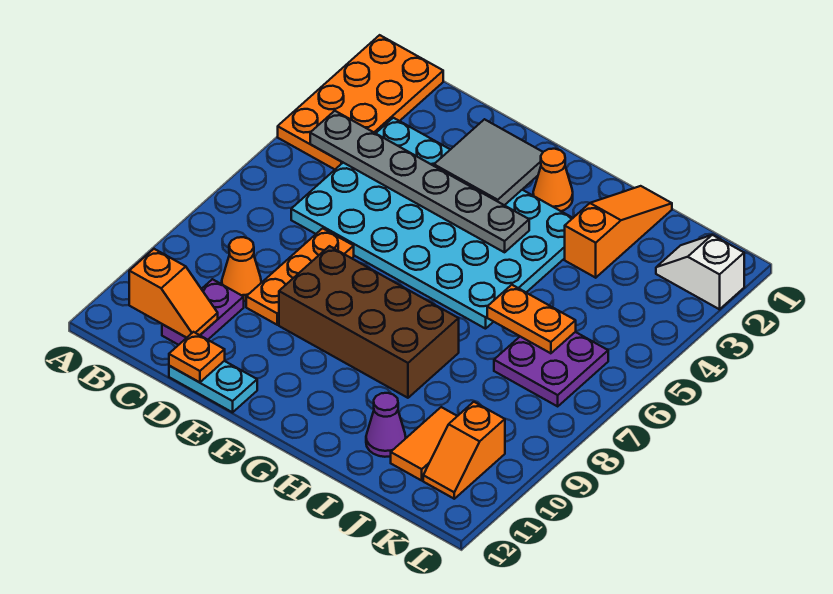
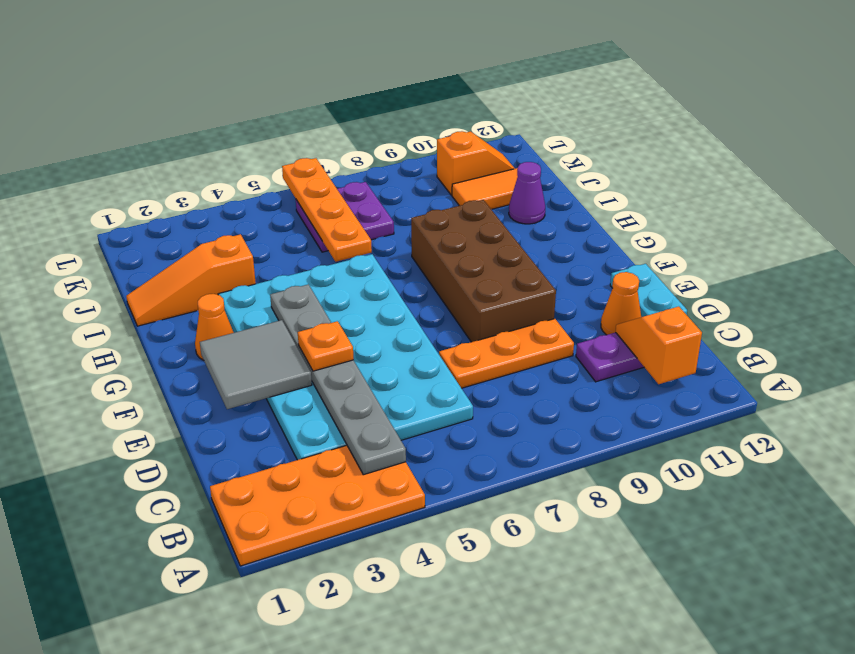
orange cone C9 level 1 -> orange cone D11 level 1
orange plate D12 level 2 -> orange plate E4 level 3
orange plate I6:J6 level 2 -> orange plate I6:L6 level 2
white slope K2:L2 level 1 top L -> none

